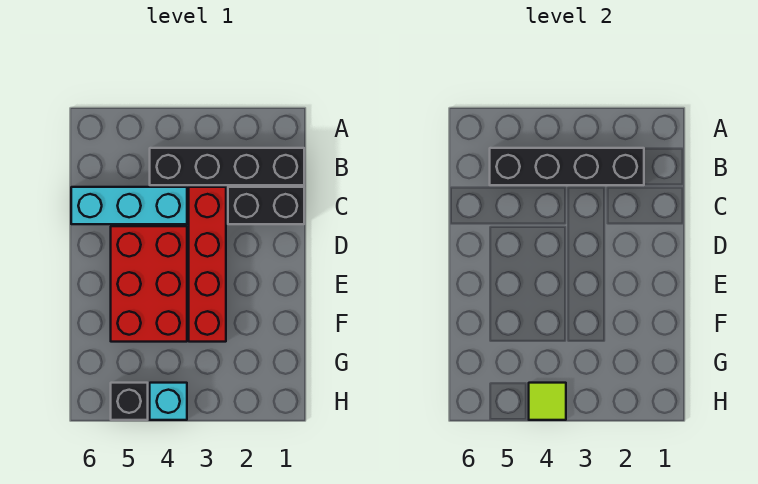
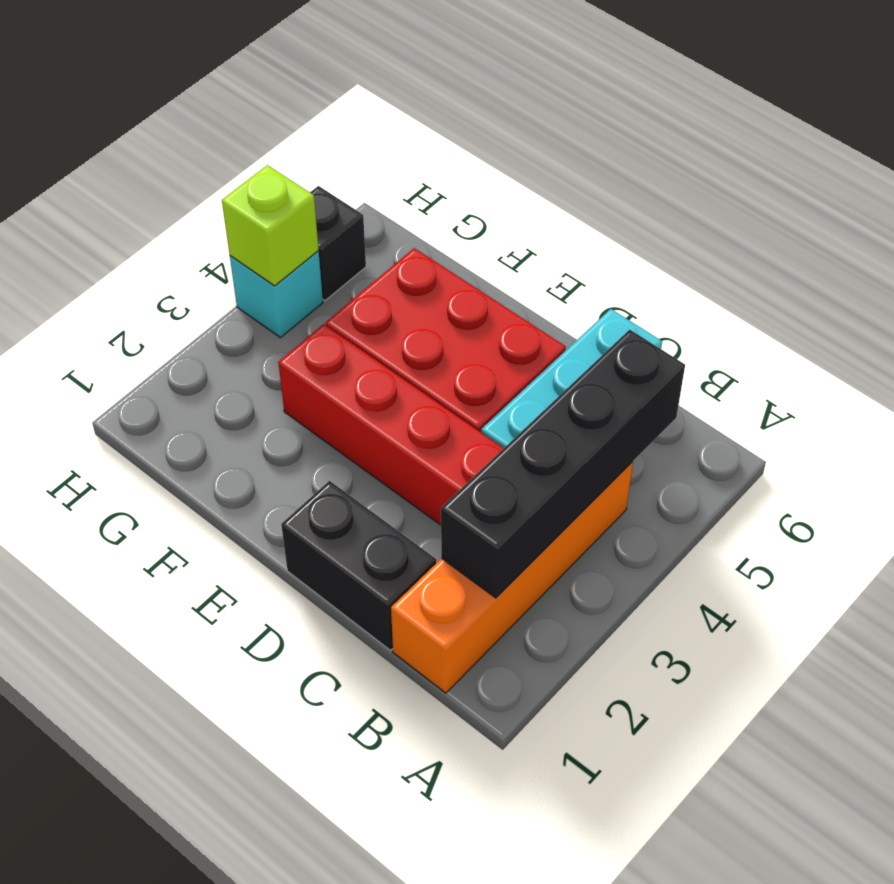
black brick B1:B4 level 1 -> orange brick B1:B4 level 1
black brick C1:C2 level 1 -> black brick C1:D1 level 1
lime tile H4 level 2 -> lime brick H4 level 2

